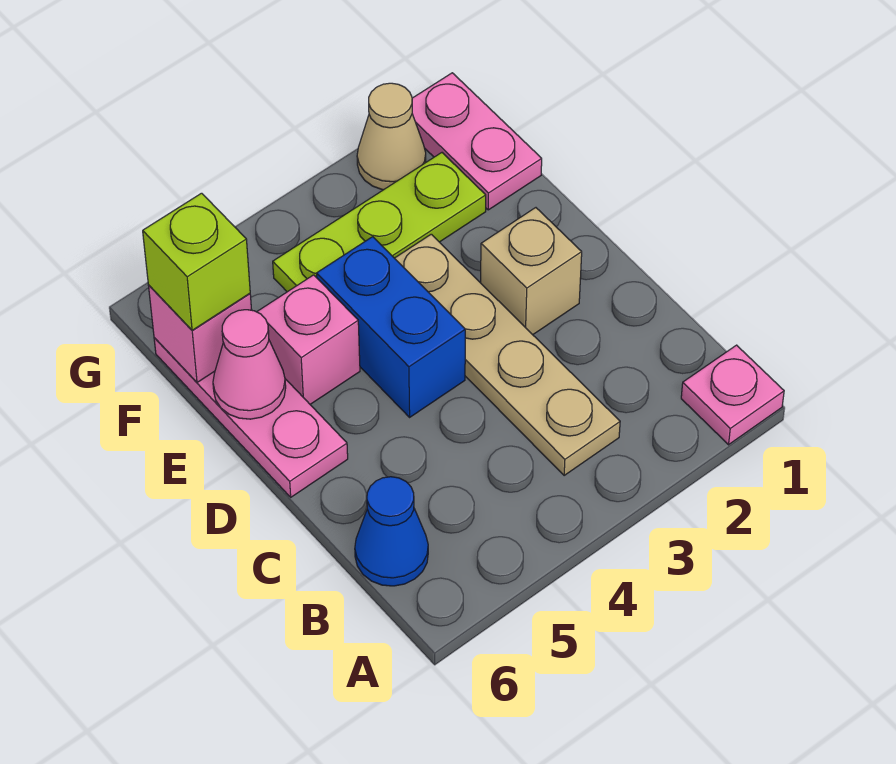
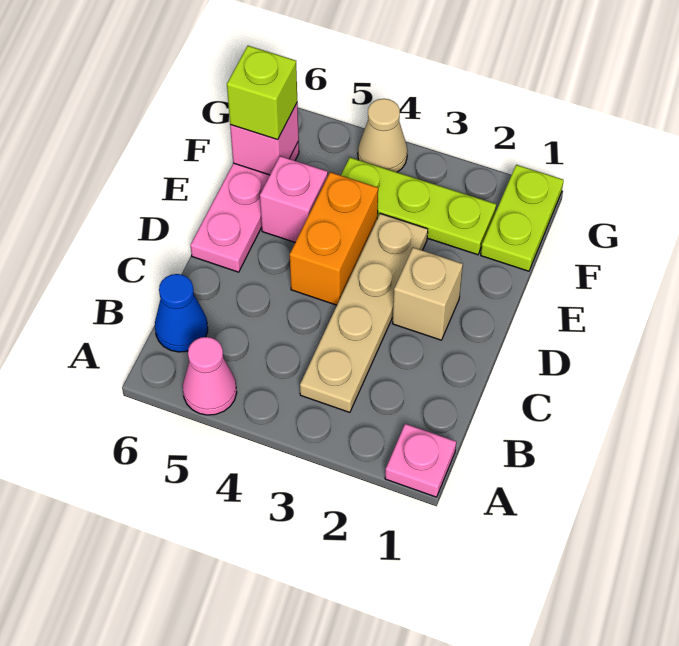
blue brick D4:E4 level 1 -> orange brick D4:E4 level 1
pink cone E6 level 2 -> pink cone A5 level 1
pink plate F1:G1 level 1 -> lime plate F1:G1 level 1
tan cone G2 level 1 -> tan cone G4 level 1

